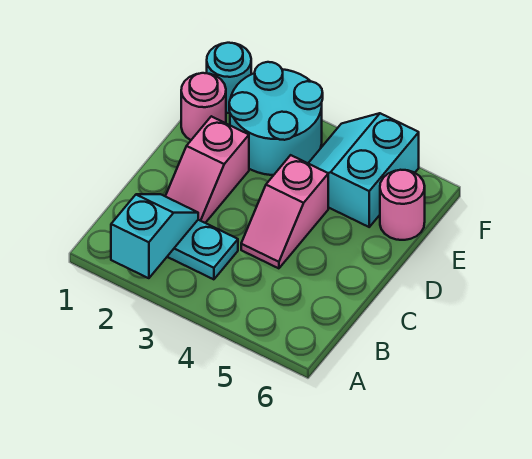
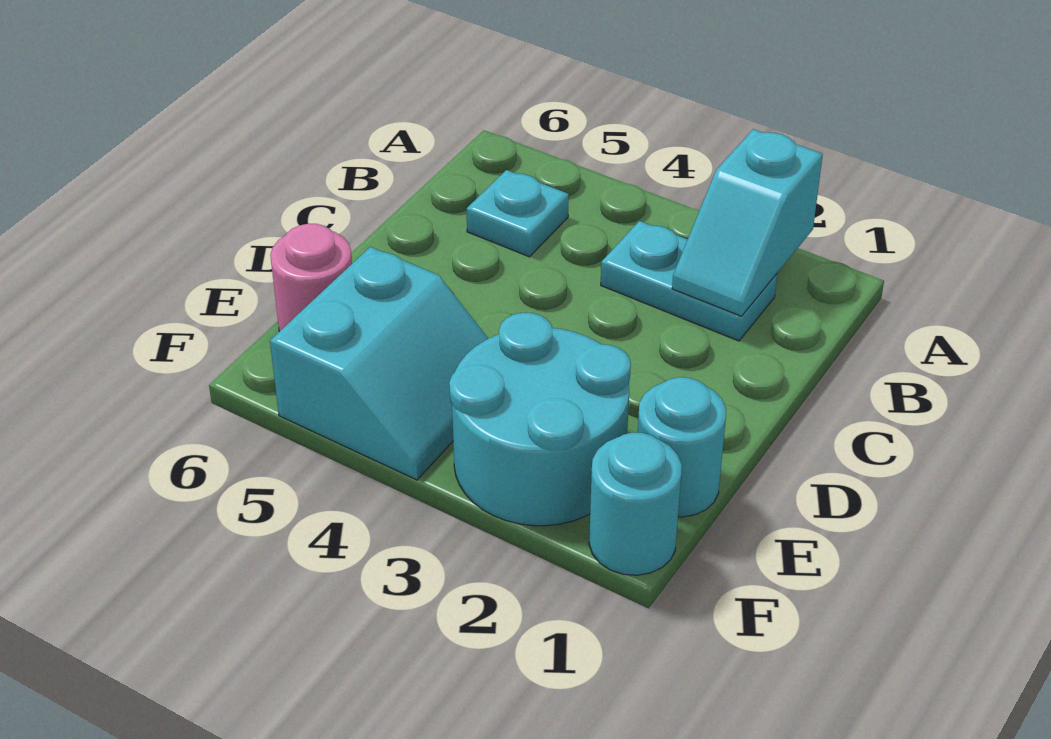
none -> cyan plate B5 level 1
pink slope C2:D2 level 1 top D -> none
pink slope C4:D4 level 1 top D -> none
pink round brick E1 level 1 -> cyan round brick E1 level 1

